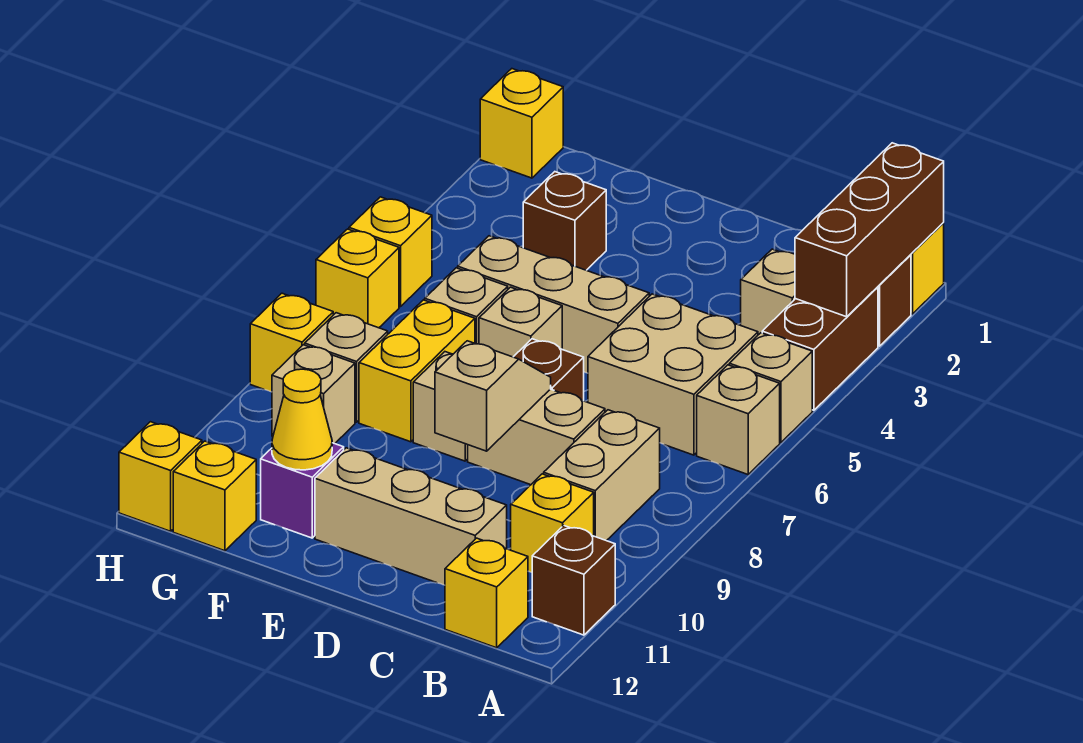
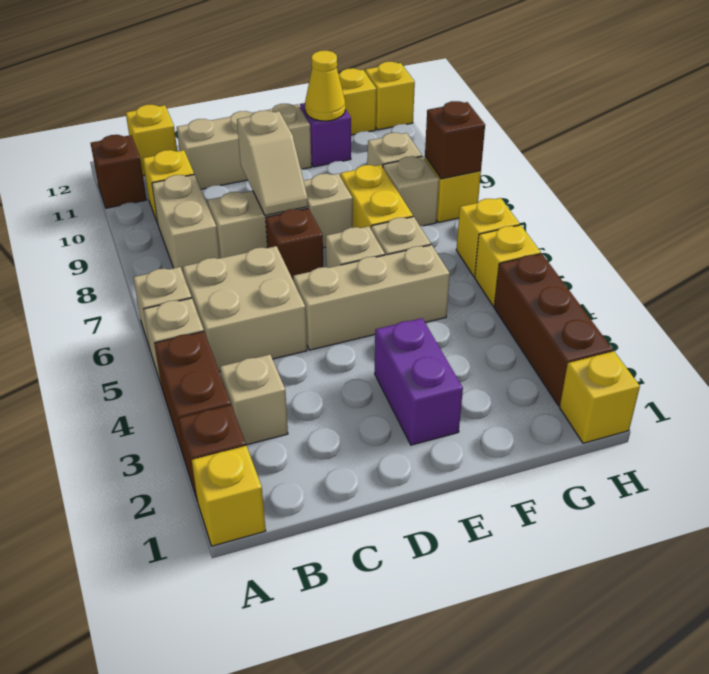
brown brick A1:A3 level 2 -> brown brick H2:H4 level 1
none -> purple brick E2:E3 level 1
brown brick F3 level 1 -> brown brick H8 level 2

